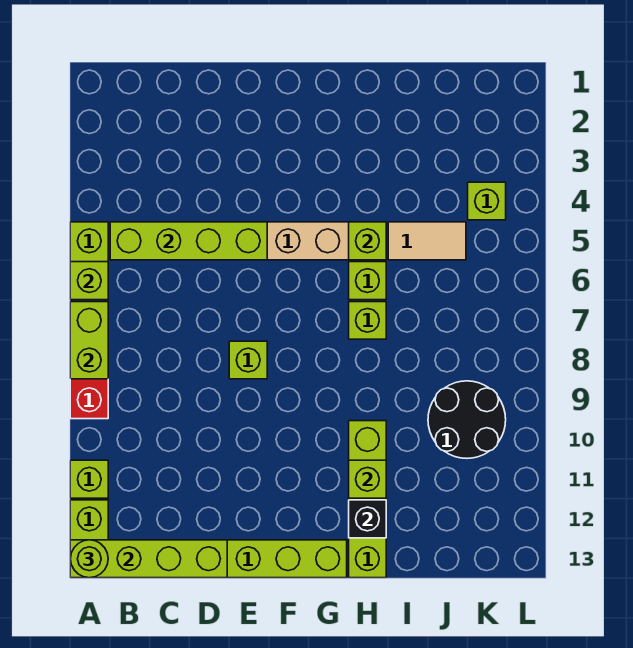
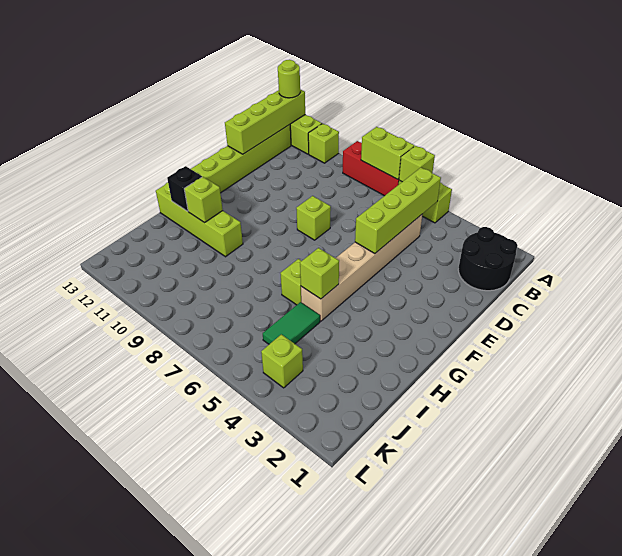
lime brick H7 level 1 -> none
tan tile I5:J5 level 1 -> green tile I5:J5 level 1
black round brick J9:K10 level 1 -> black round brick B1:C2 level 1

